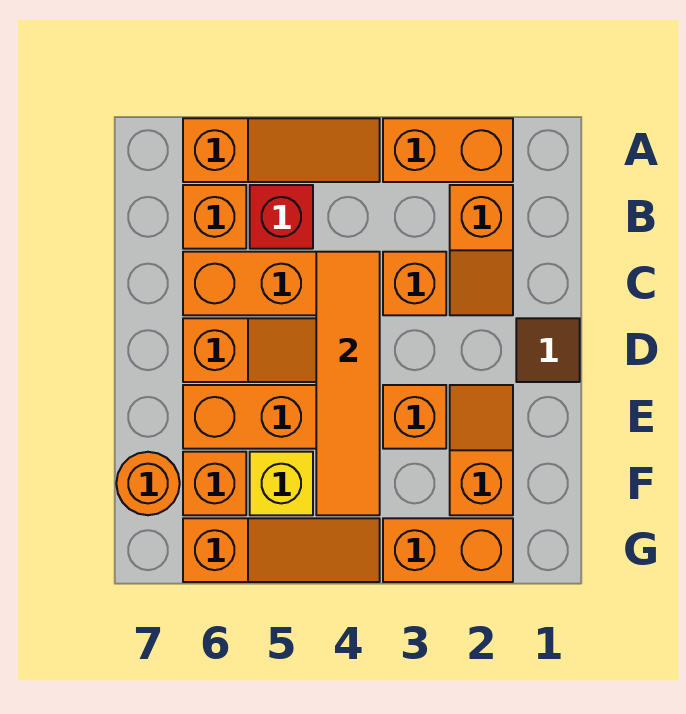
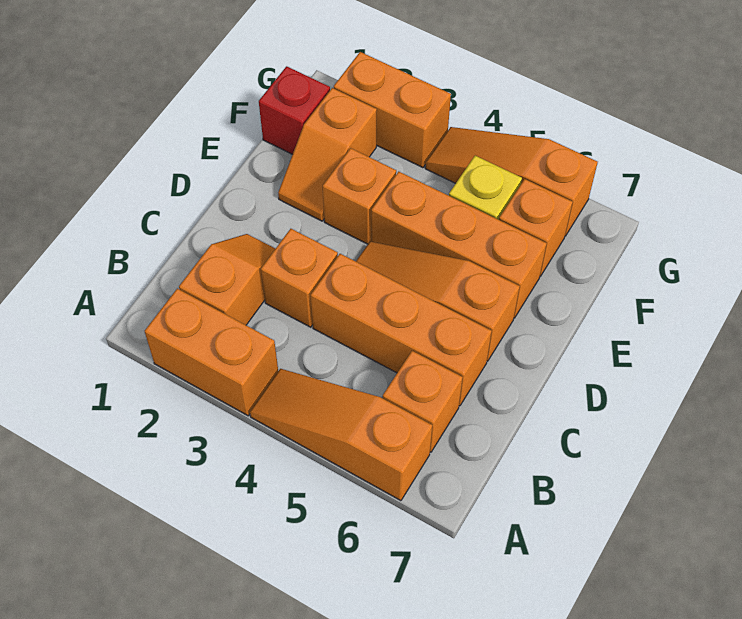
red brick B5 level 1 -> red brick F1 level 1
orange tile C4:F4 level 2 -> none
brown tile D1 level 1 -> none
orange round brick F7 level 1 -> none

